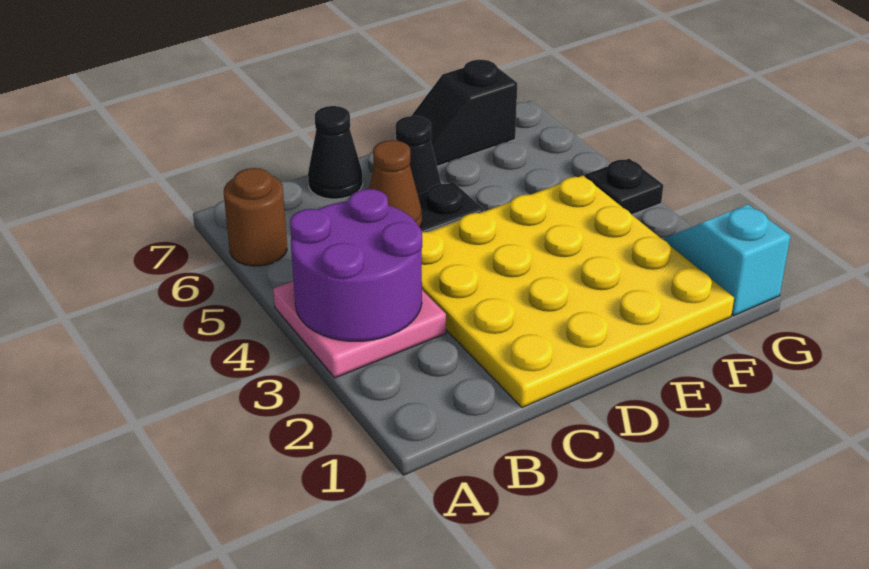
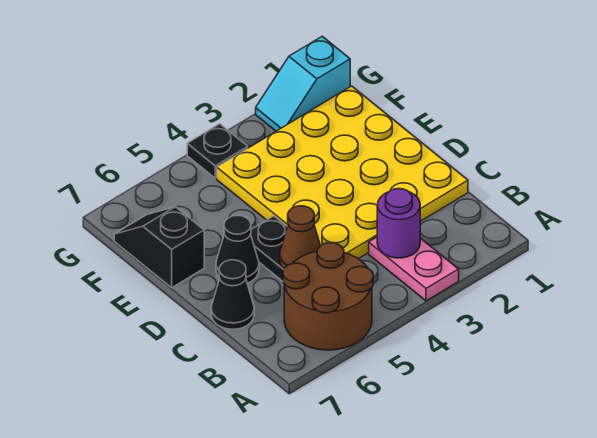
pink plate A3:B4 level 1 -> pink plate A3:B3 level 1
purple round brick A3:B4 level 2 -> purple round brick B3 level 2
brown round brick A6 level 1 -> brown round brick A5:B6 level 1
black slope E7:F7 level 1 top F -> black slope E7:F7 level 1 top E

